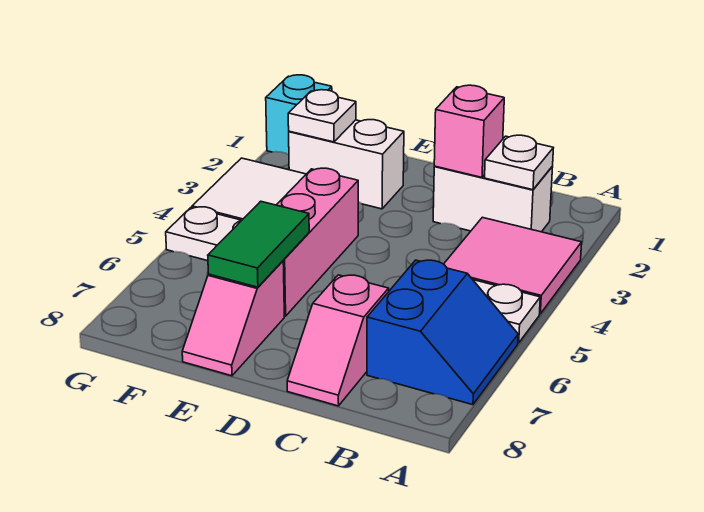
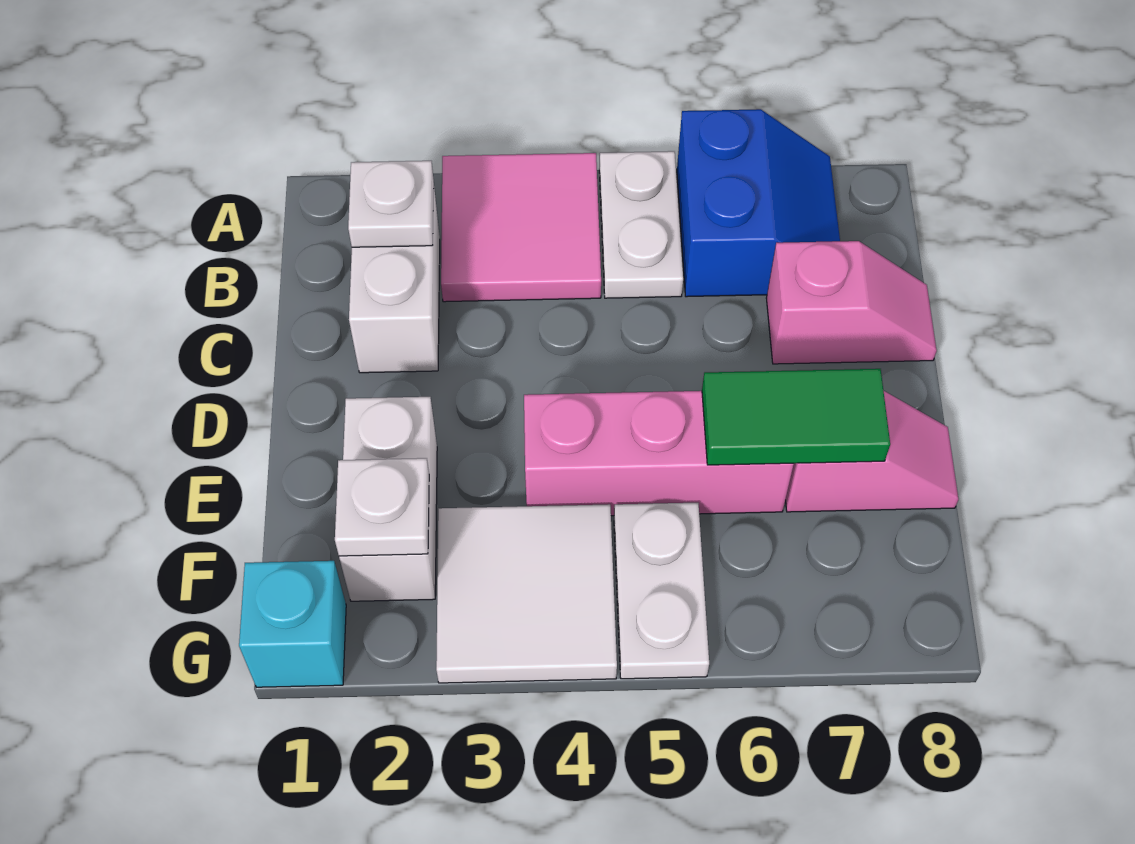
blue slope A6:B7 level 1 top B -> blue slope A6:B7 level 1 top 6
pink brick C2 level 2 -> none

